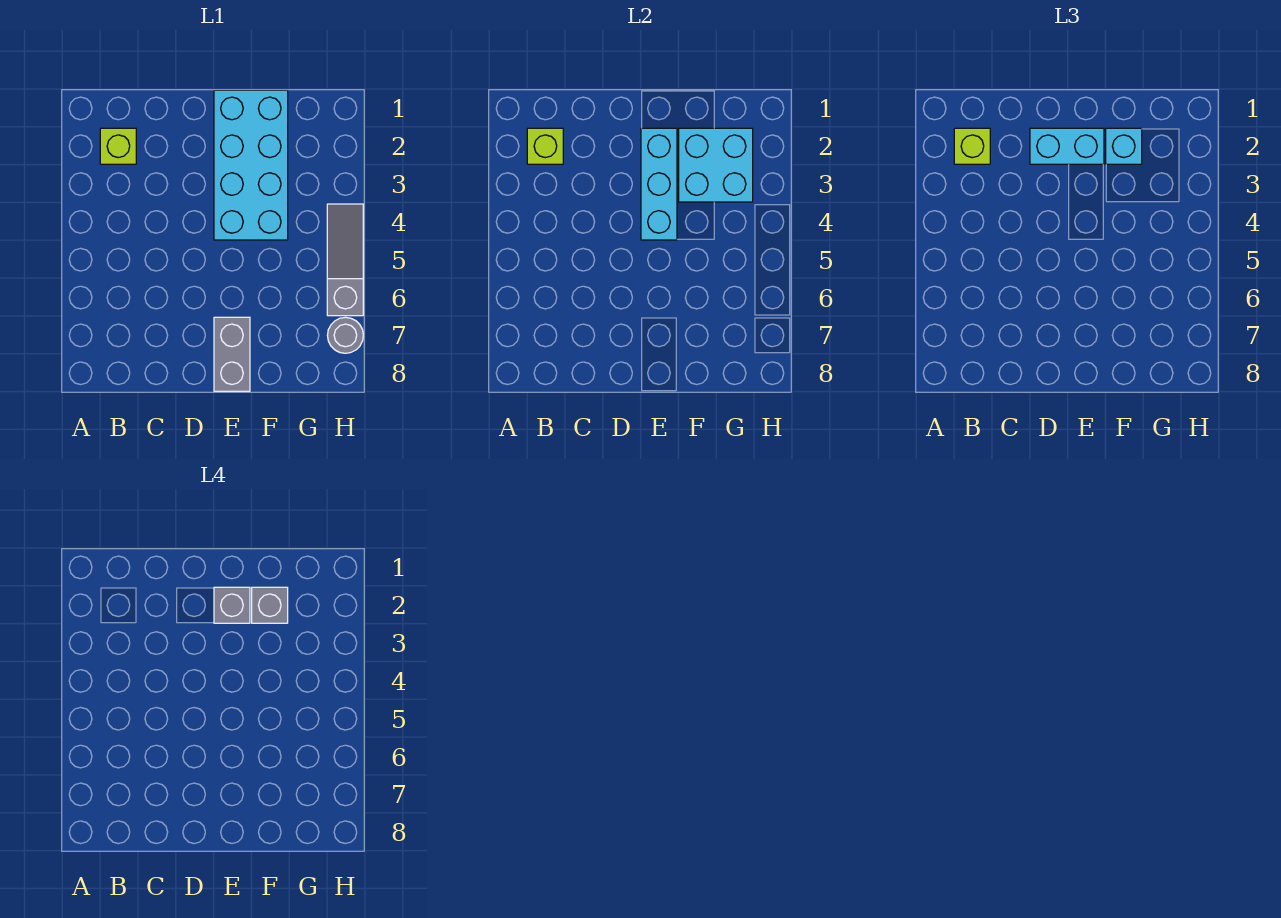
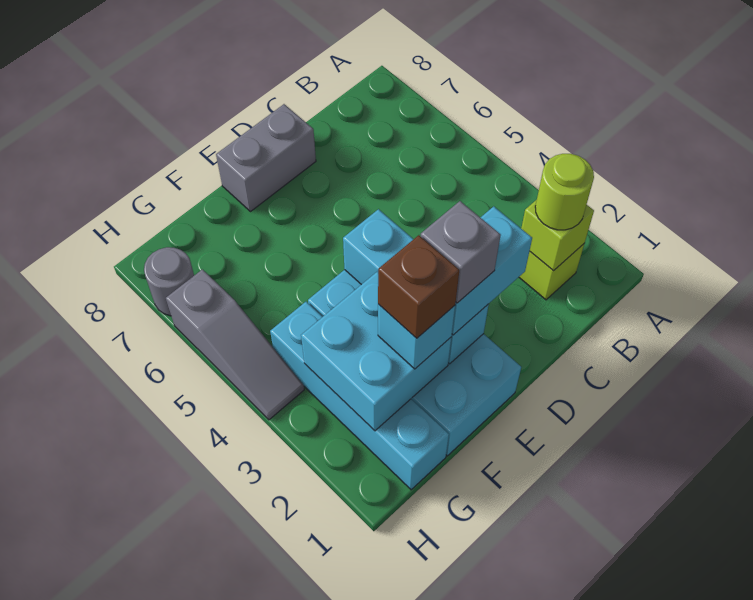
lime brick B2 level 3 -> lime round brick B2 level 3
grey brick E7:E8 level 1 -> grey brick D8:E8 level 1
grey brick F2 level 4 -> brown brick F2 level 4
none -> cyan brick G1:G4 level 1

